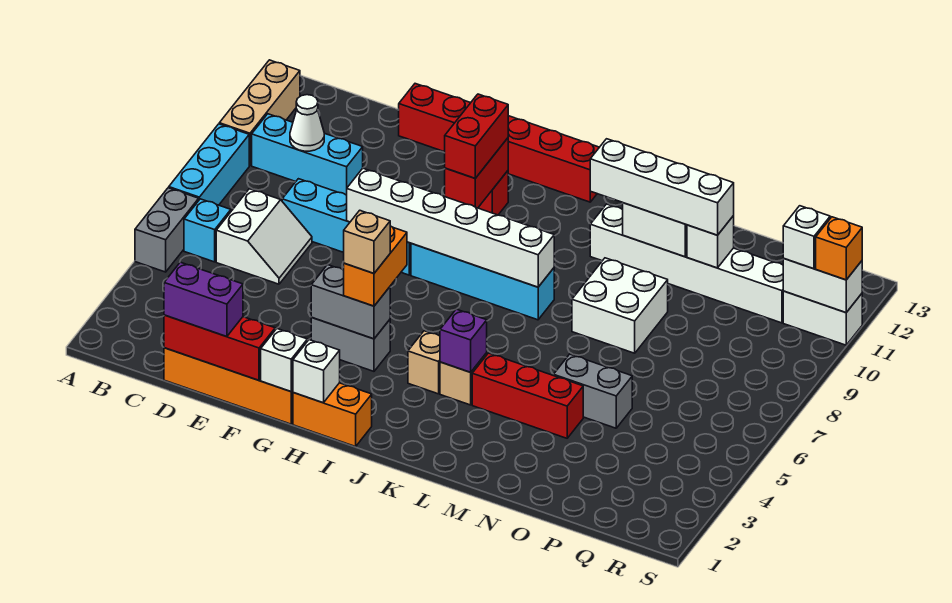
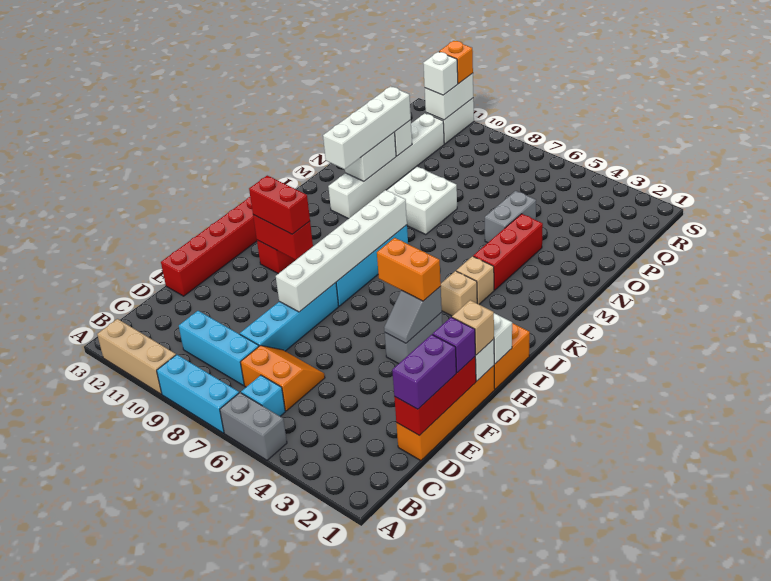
cyan brick B10:D10 level 1 -> cyan brick C8:C10 level 1
white slope C6:D7 level 1 top C -> orange slope C6:D7 level 1 top C
white cone C10 level 2 -> none
grey brick G4:H4 level 2 -> grey slope G4:H4 level 2 top H
tan brick H4 level 4 -> tan brick G1 level 3
purple brick K4 level 2 -> purple brick F1 level 3

